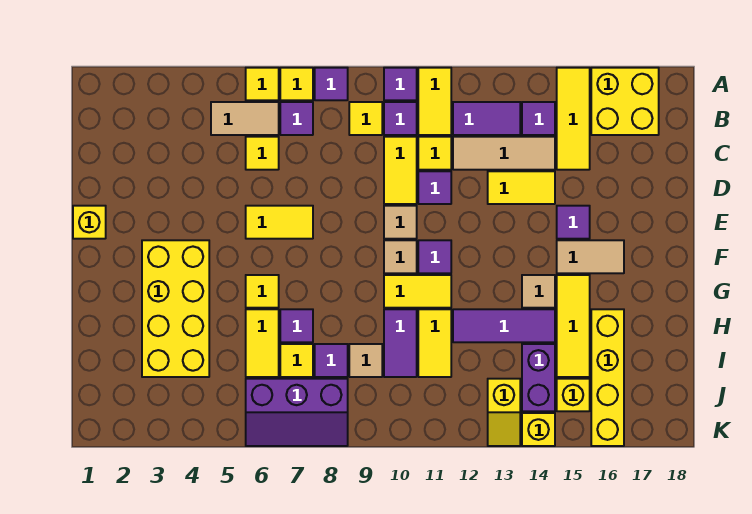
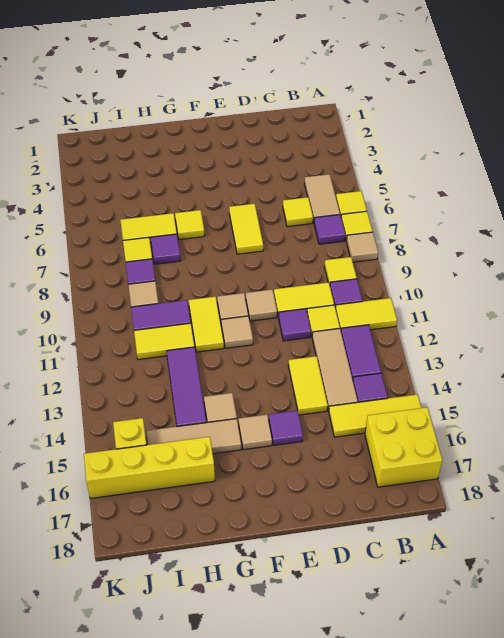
purple tile A8 level 1 -> tan tile A8 level 1
purple tile A10 level 1 -> none
yellow brick E1 level 1 -> none
yellow brick F3:I4 level 1 -> none
purple tile F11 level 1 -> tan tile F11 level 1
tan tile F15:F16 level 1 -> tan tile F15 level 1
yellow tile G15:I15 level 1 -> tan tile G15:I15 level 1
purple brick I14:J14 level 1 -> none
purple slope J6:K8 level 1 top J -> none
yellow slope J13:K13 level 1 top J -> none
yellow brick K14 level 1 -> none

